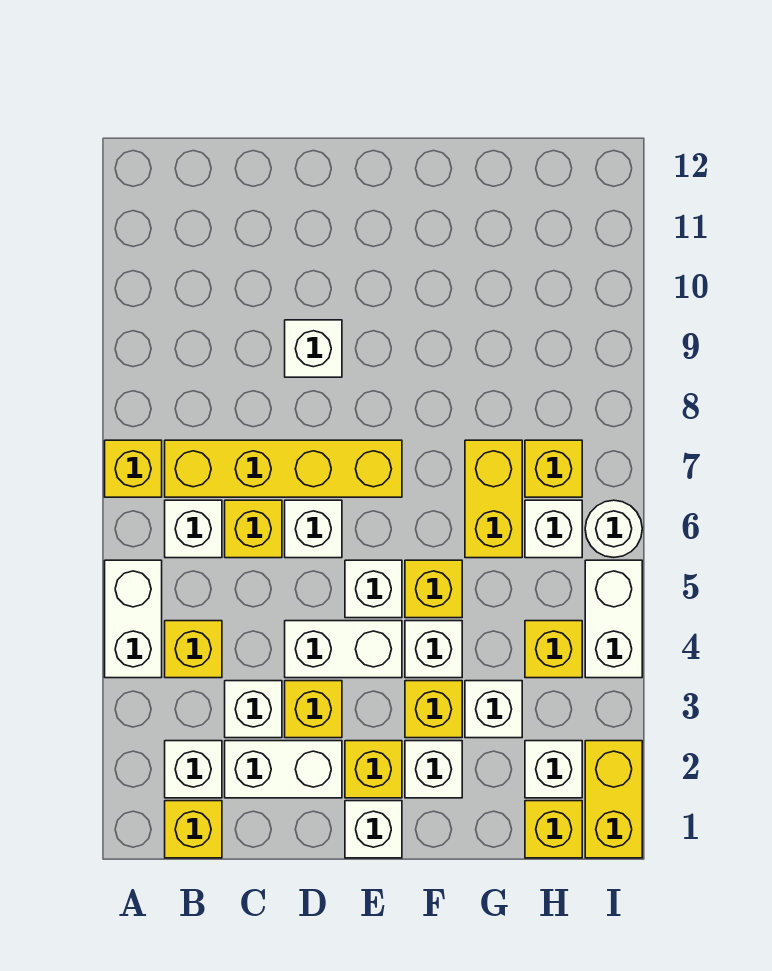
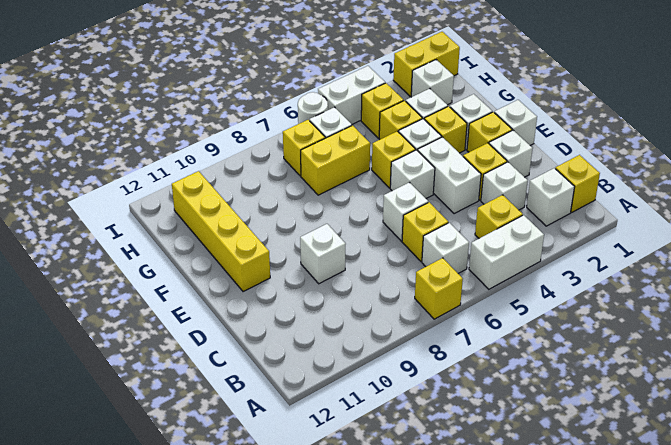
yellow brick B7:E7 level 1 -> yellow brick E11:H11 level 1
white brick C2:D2 level 1 -> white brick D2 level 1
yellow brick H1 level 1 -> yellow brick G4 level 1

